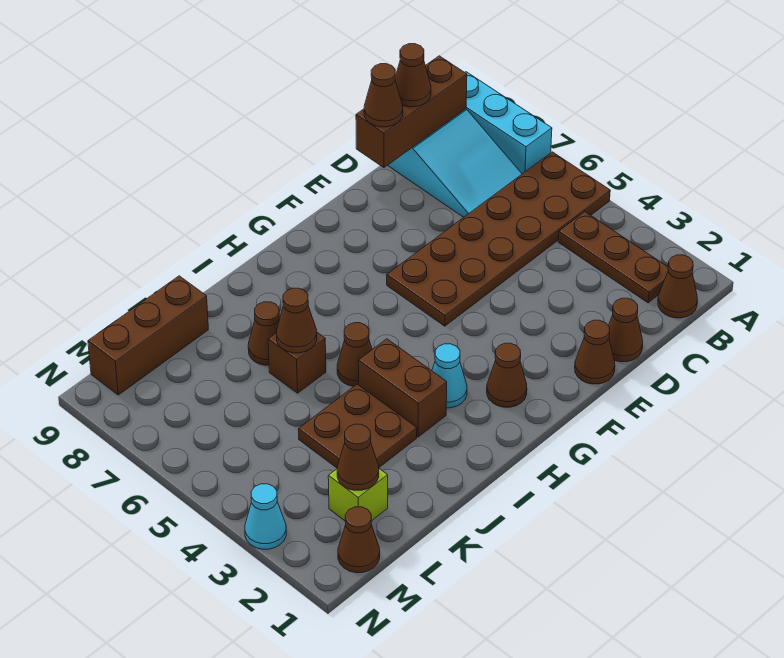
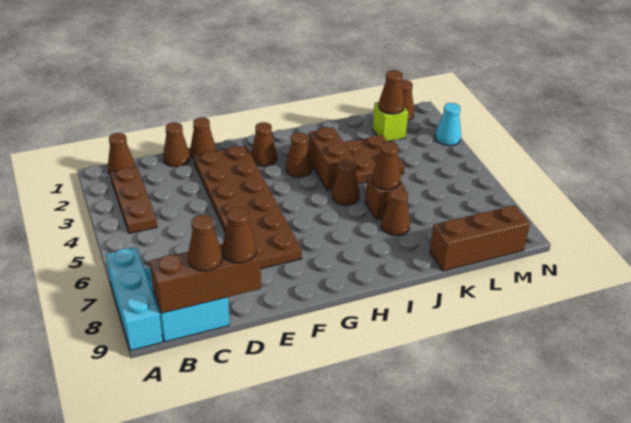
brown plate A5:F6 level 1 -> brown plate E2:F7 level 1
cyan cone H3 level 1 -> brown cone H3 level 1

